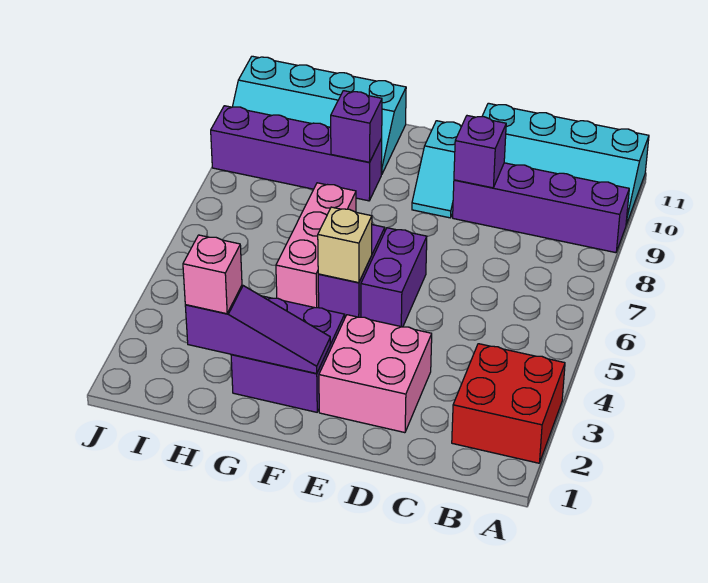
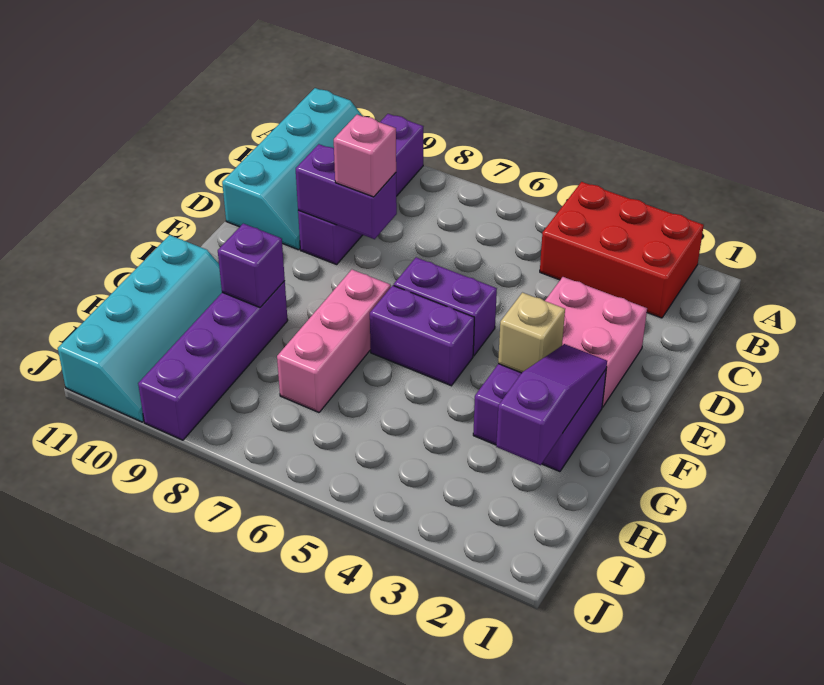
red brick A2:B3 level 1 -> red brick A2:B4 level 1
purple brick D9 level 2 -> purple brick D8:D9 level 2
cyan slope E9:E10 level 1 top 10 -> none
tan brick F5 level 2 -> tan brick F3 level 2
pink brick G5:G7 level 1 -> pink brick F7:H7 level 1
pink brick H2 level 3 -> pink brick D8 level 3

